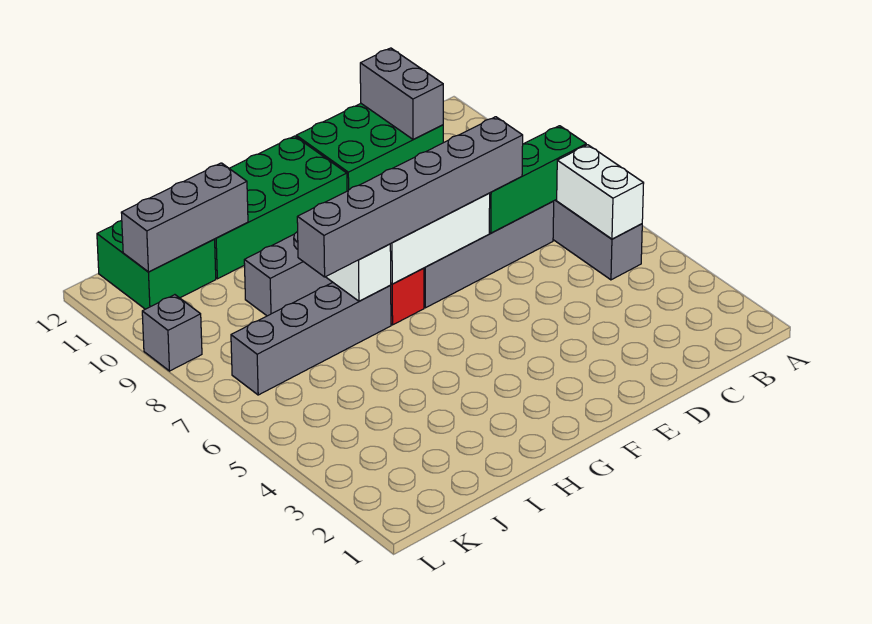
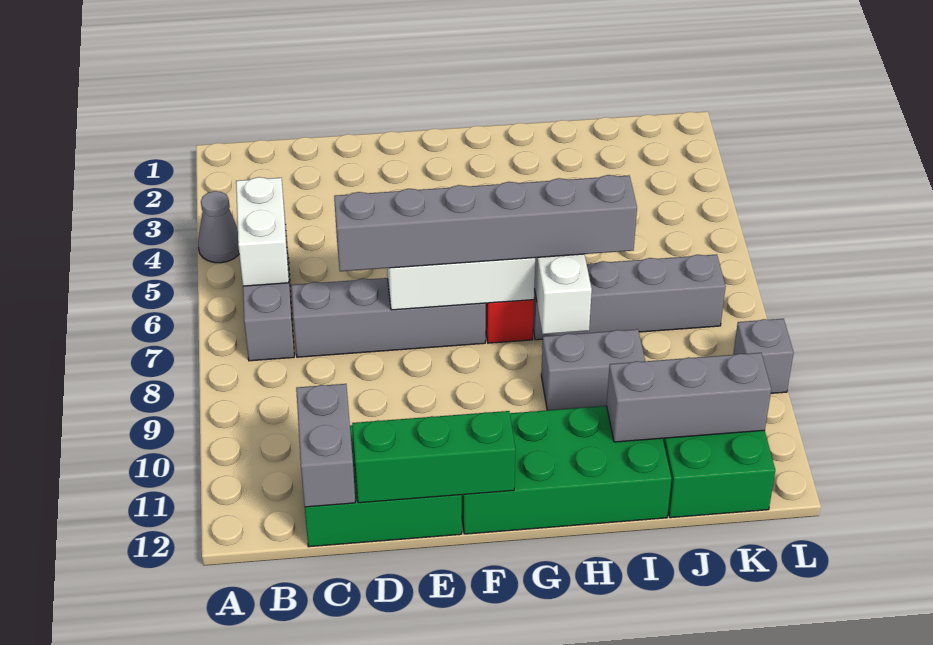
none -> grey cone A4 level 1
green brick B7:D7 level 2 -> green brick D12:F12 level 2

